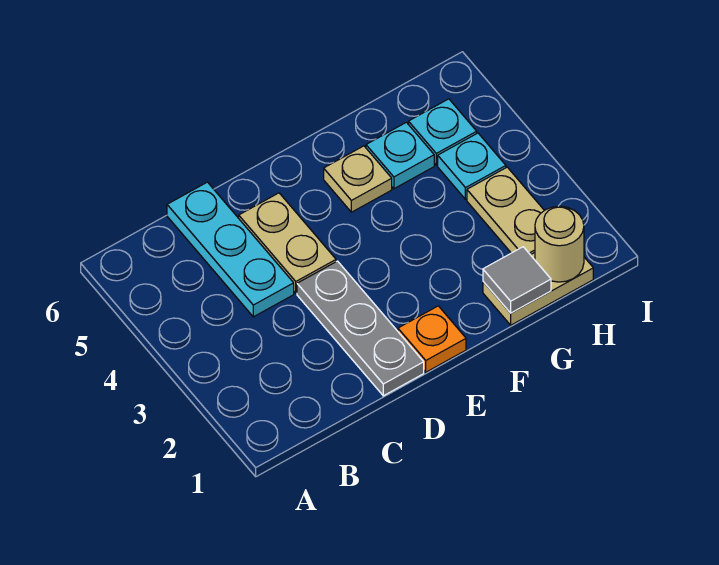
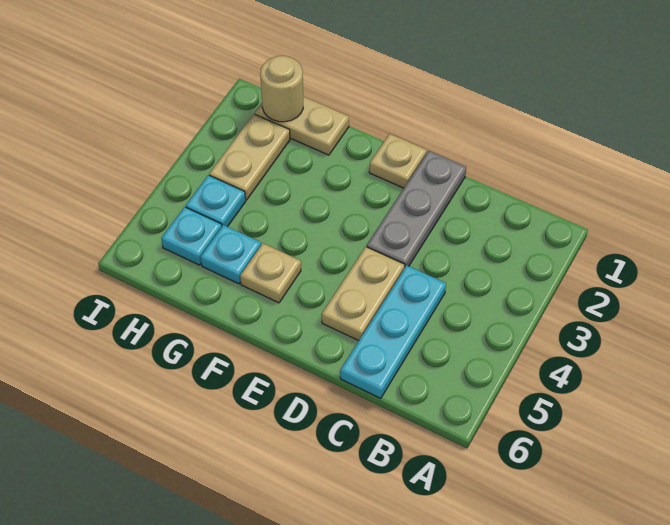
orange plate E1 level 1 -> tan plate E1 level 1
grey tile G1 level 2 -> none

